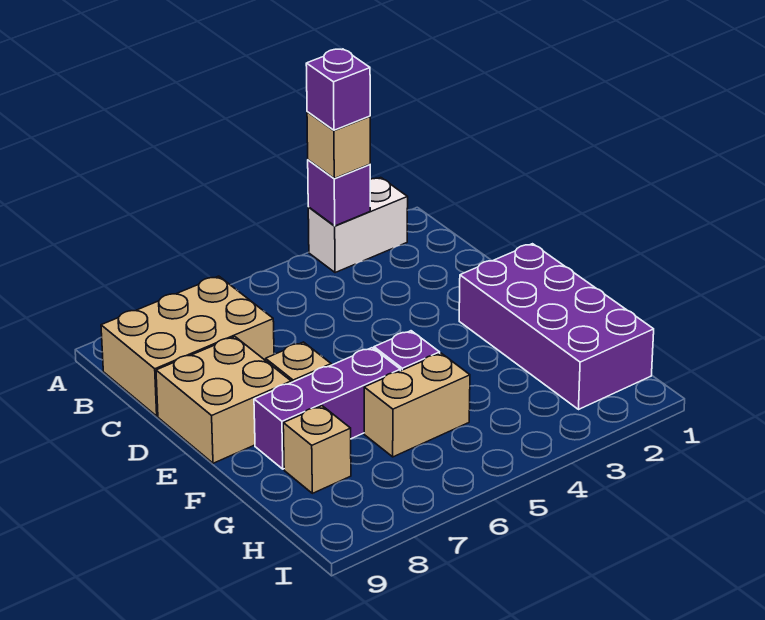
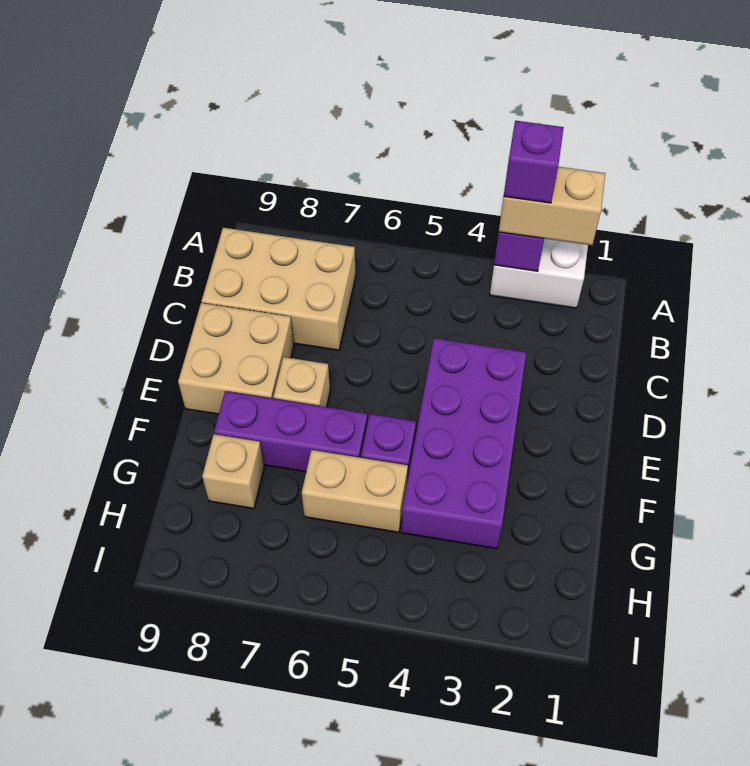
tan brick A3 level 3 -> tan brick A2:A3 level 3
purple brick E1:H2 level 1 -> purple brick D3:G4 level 1

